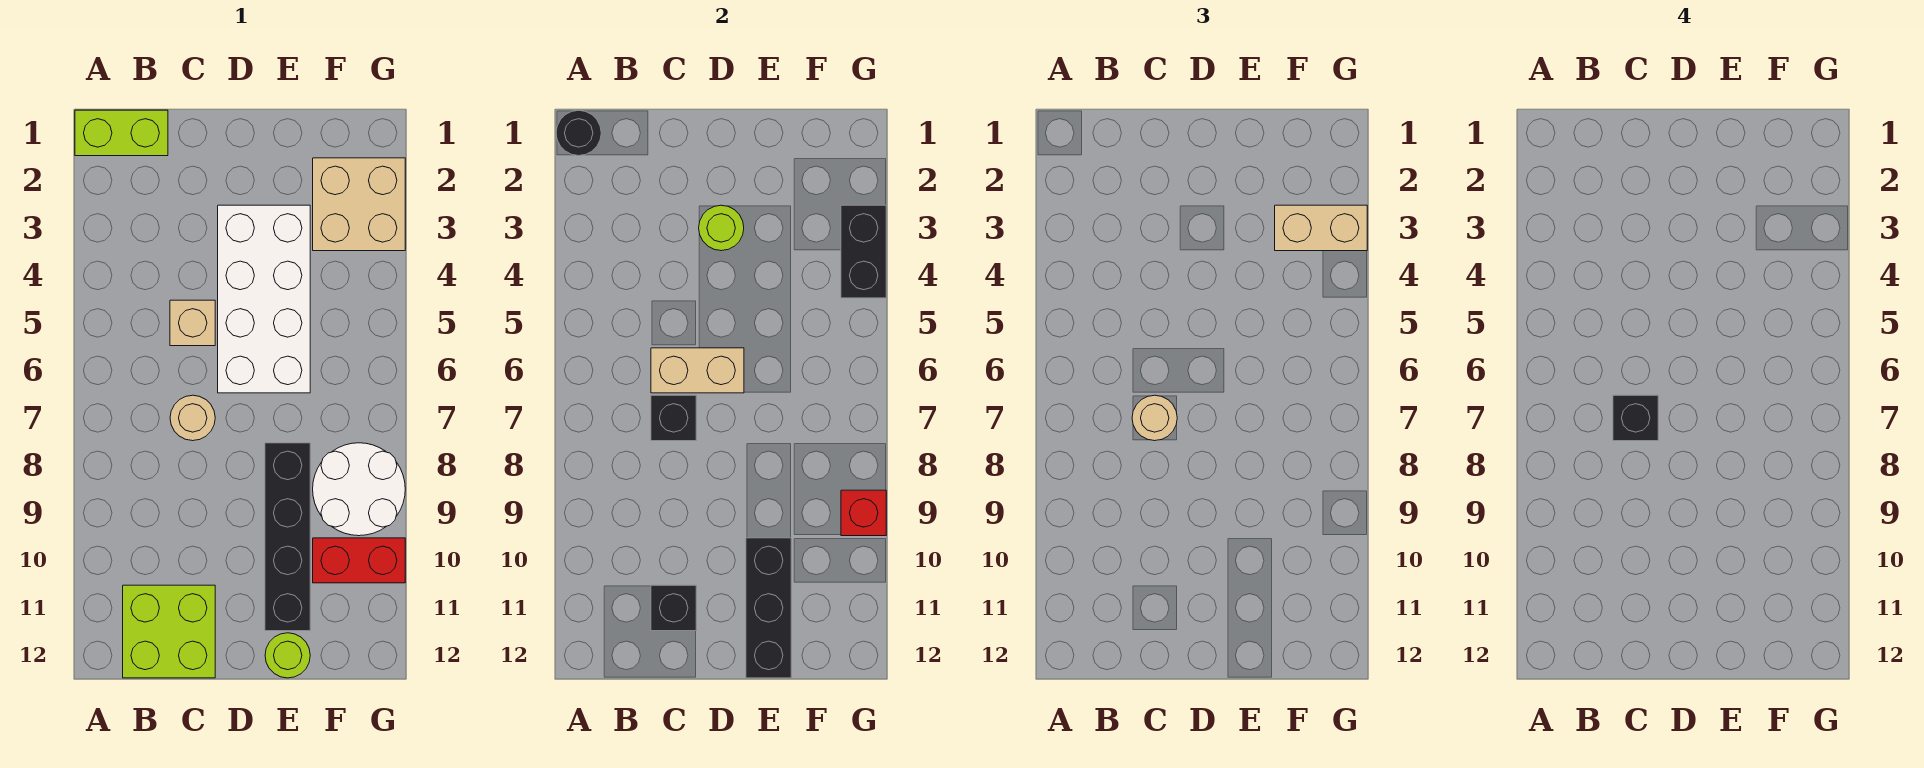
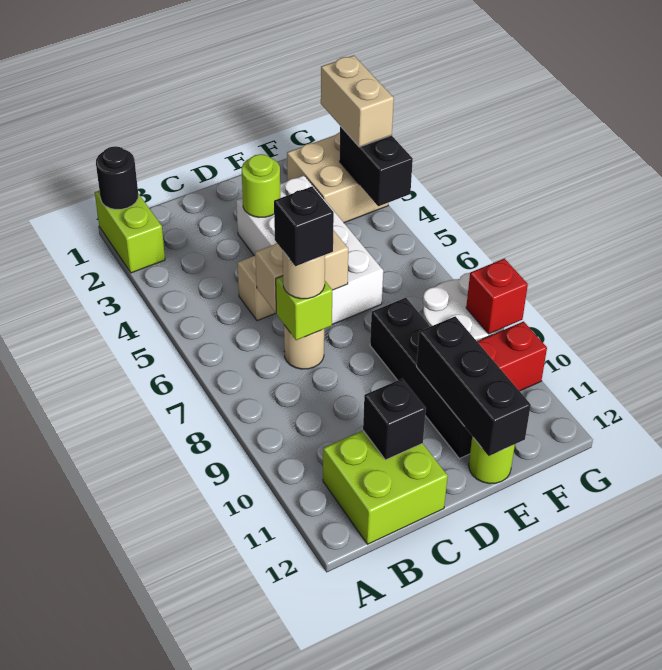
lime brick A1:B1 level 1 -> lime brick A1:A2 level 1
black brick C7 level 2 -> lime brick C7 level 2
tan brick F3:G3 level 3 -> tan brick G2:G3 level 3

